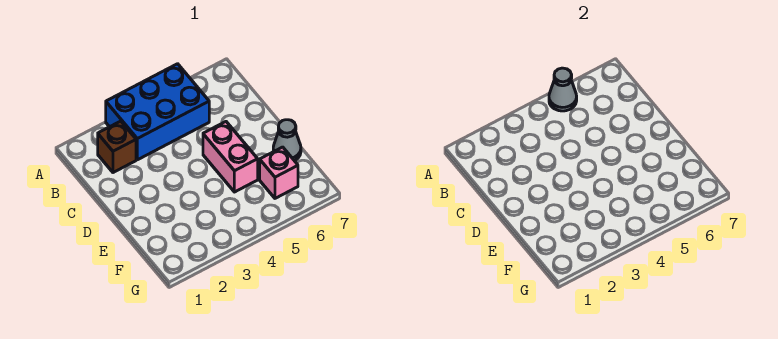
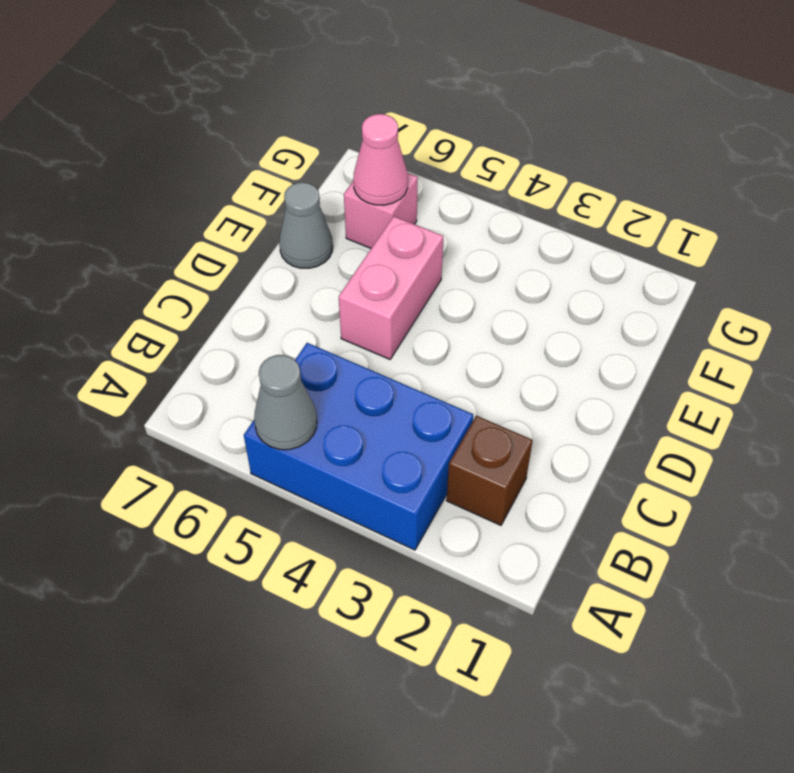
none -> pink cone F6 level 2

